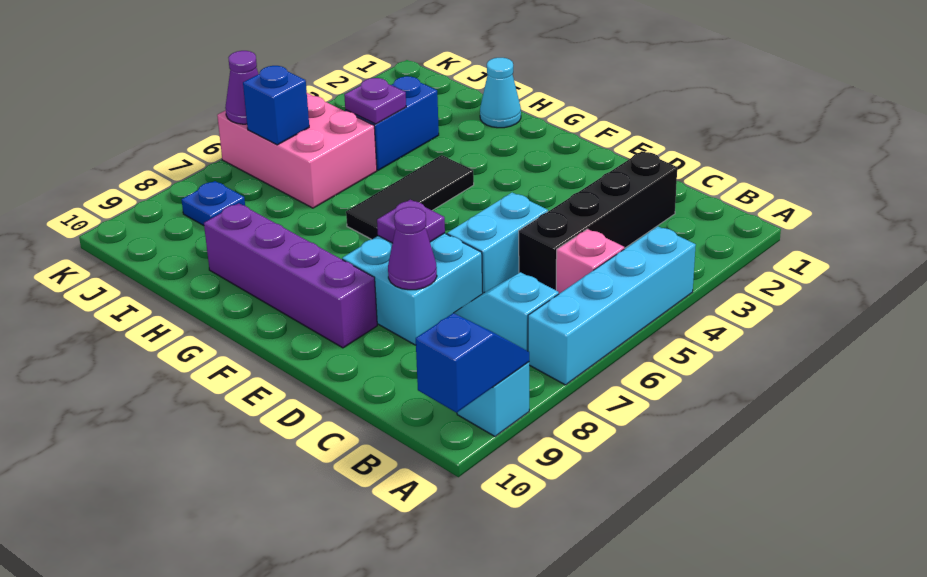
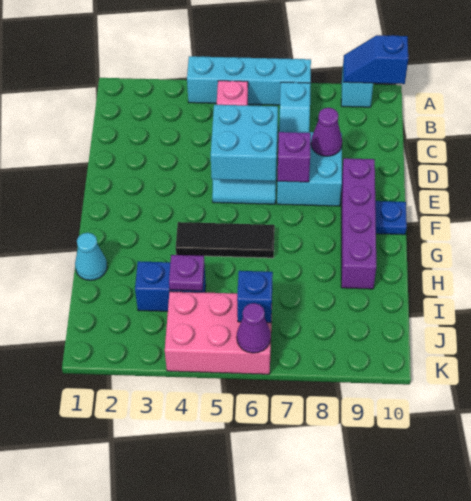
black brick C2:C5 level 1 -> none
none -> cyan brick D5:E6 level 2
purple plate E7 level 2 -> purple brick E7 level 2
pink brick I5:K6 level 1 -> pink brick J4:K6 level 1
blue plate J8 level 1 -> blue plate F10 level 1

